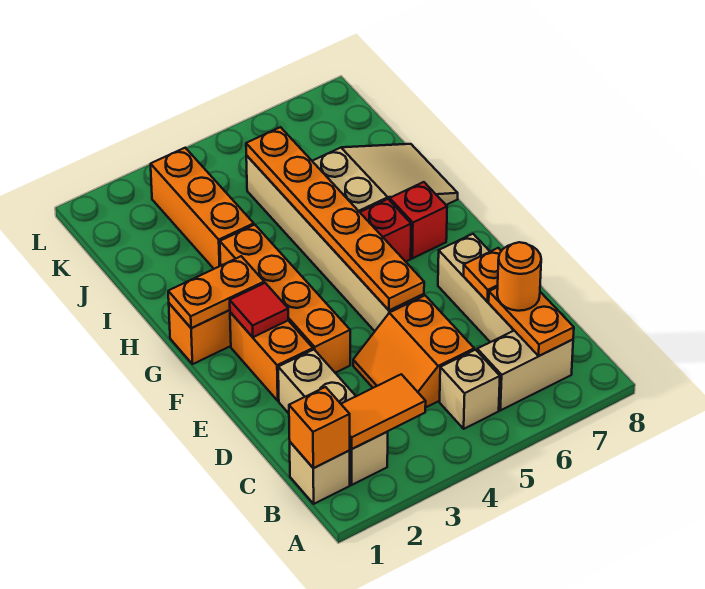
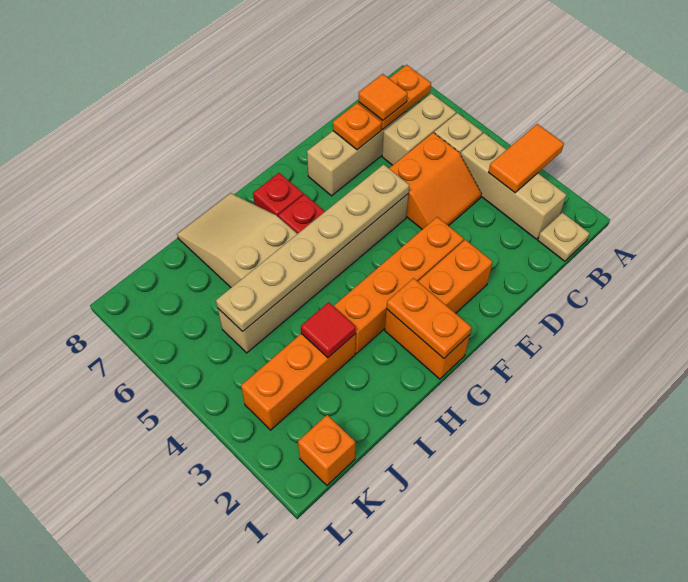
tan brick B1 level 1 -> tan plate B1 level 1
orange brick B1 level 2 -> orange brick K1 level 1
tan brick B2:D2 level 1 -> tan brick B2:B4 level 1
orange tile B2:B3 level 2 -> orange tile A3:B3 level 2
tan brick B6:B7 level 1 -> tan brick B6:C6 level 1
orange round brick C7 level 3 -> orange tile C7 level 3
orange plate E5:J5 level 2 -> tan plate E5:J5 level 2
red tile F2 level 2 -> red tile I3 level 2

